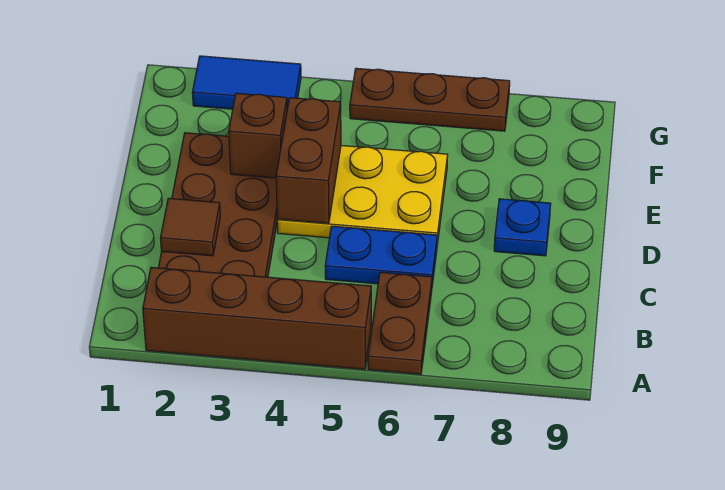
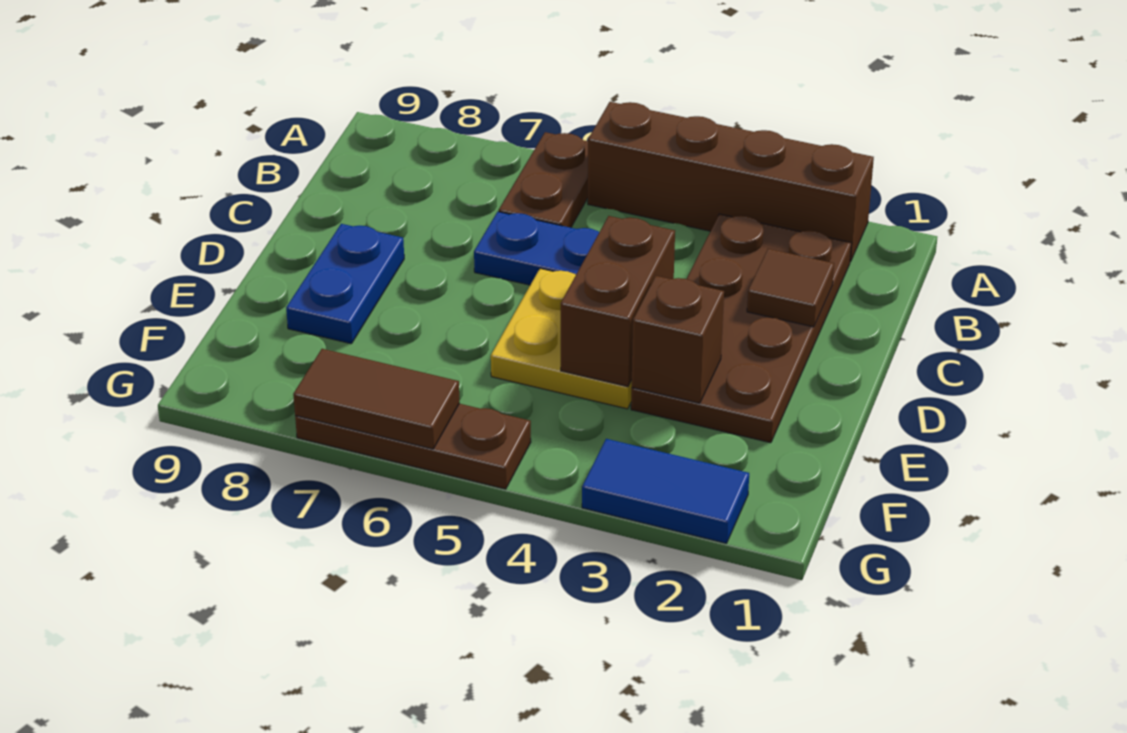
yellow plate D4:E6 level 1 -> yellow plate D4:E5 level 1
blue plate D8 level 1 -> blue plate D8:E8 level 1
none -> brown tile G6:G7 level 2

